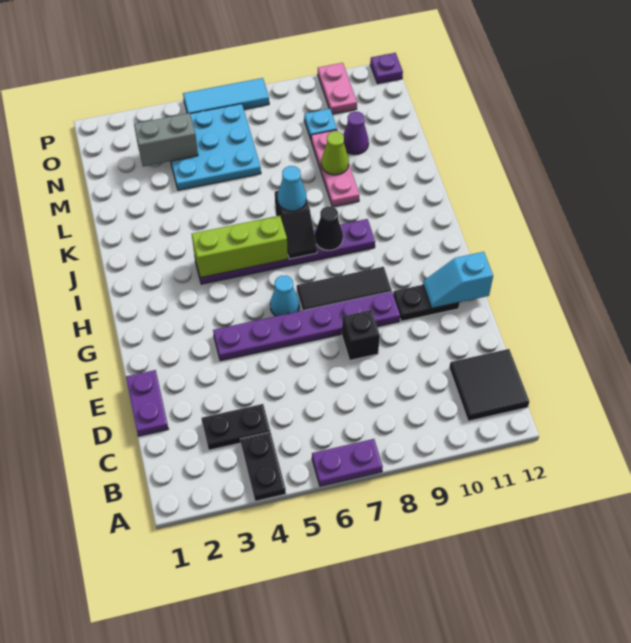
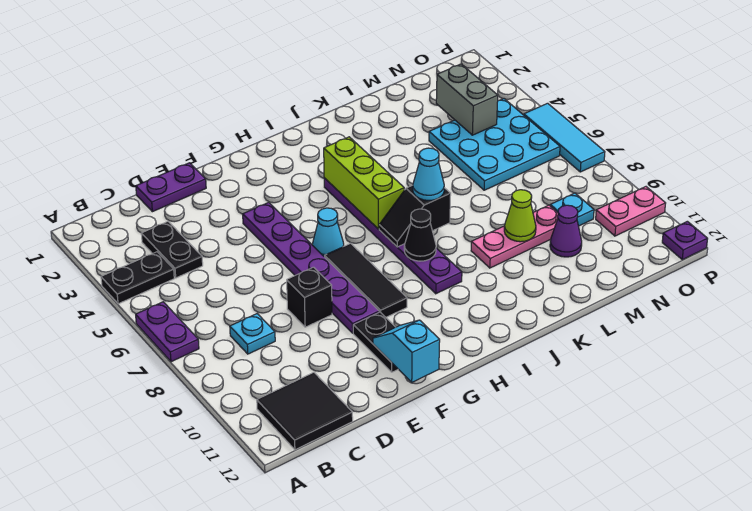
none -> cyan plate C8 level 1

